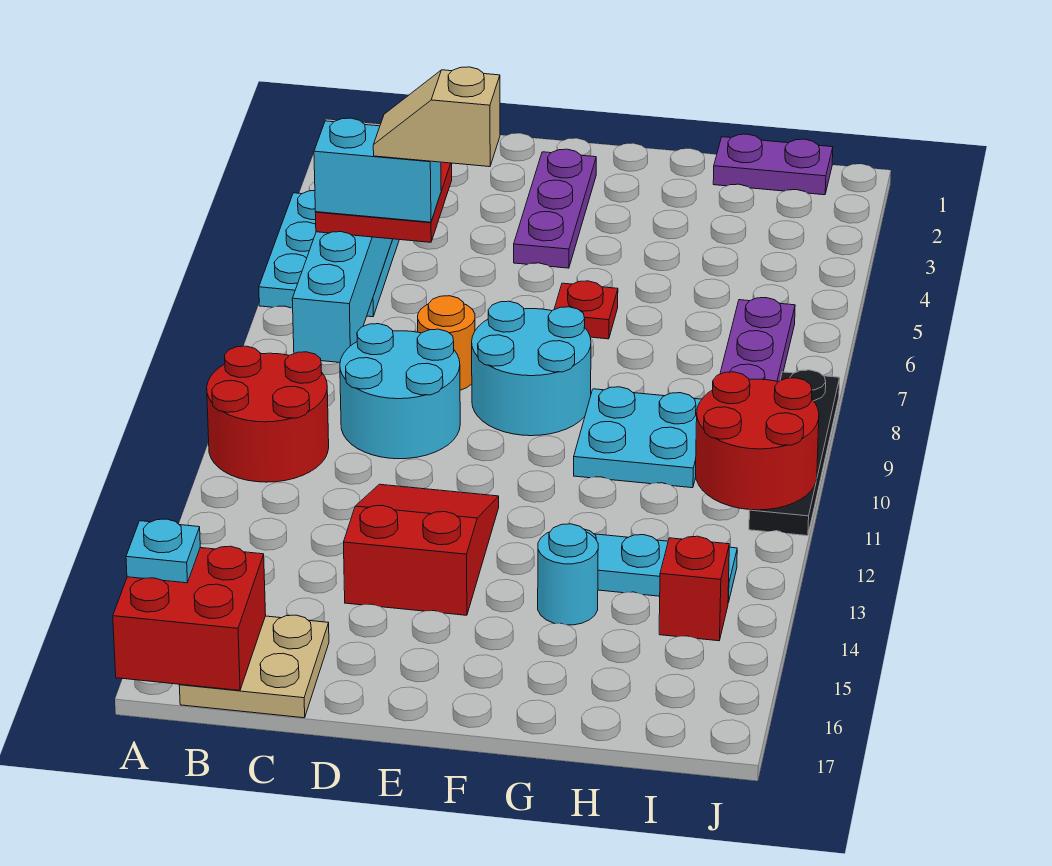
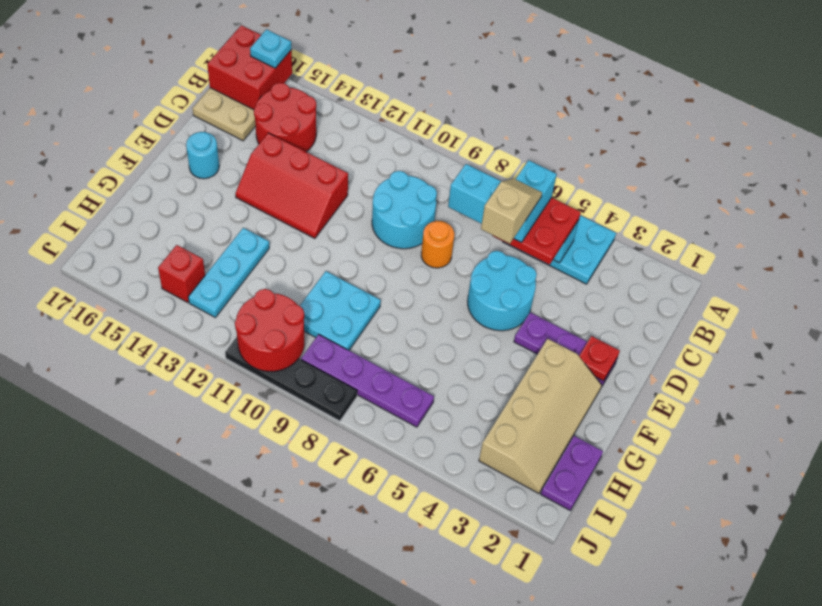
red round brick A10:B11 level 1 -> red round brick B14:C15 level 1
red slope D12:E14 level 1 top 14 -> red slope D12:E14 level 1 top D
cyan round brick E8:F9 level 1 -> cyan round brick D5:E6 level 1
none -> tan slope F2:I3 level 1 top 3
red plate F6 level 1 -> red plate E2 level 2
cyan round brick G14 level 1 -> cyan round brick E16 level 1

